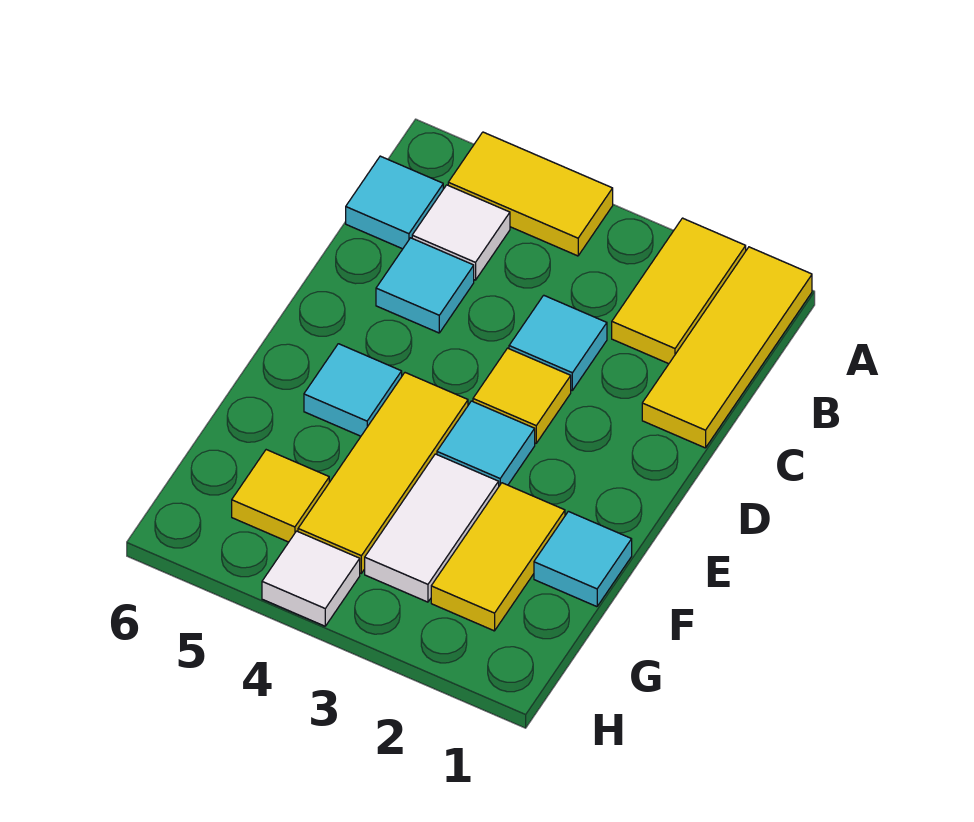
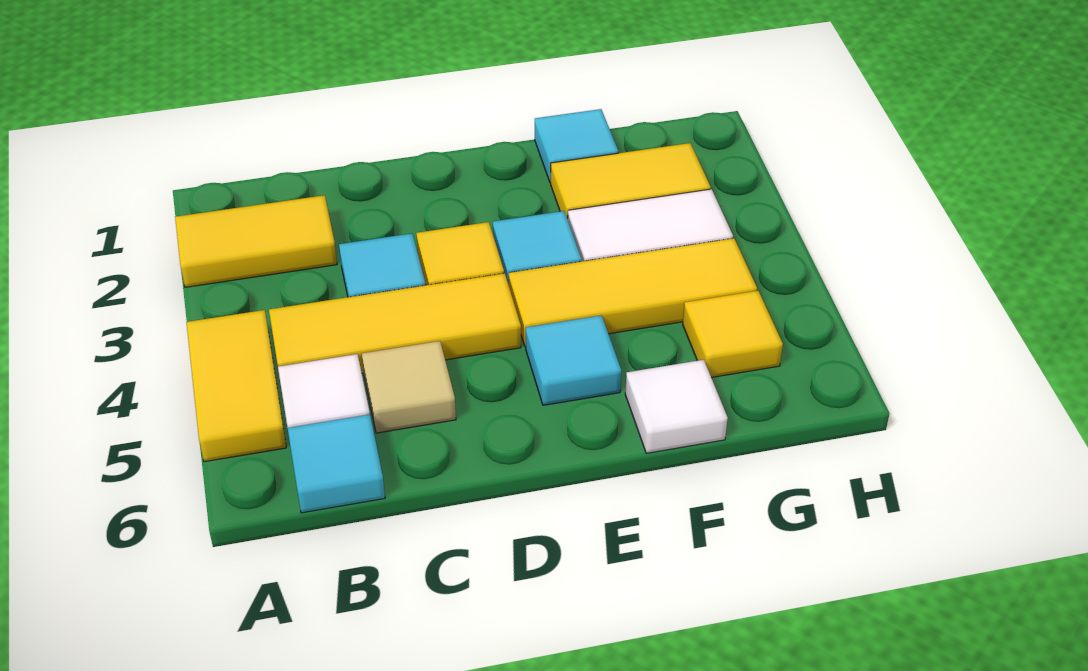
yellow tile A1:C1 level 1 -> yellow tile B4:D4 level 1
cyan tile C5 level 1 -> tan tile C5 level 1
white tile H4 level 1 -> white tile F6 level 1

